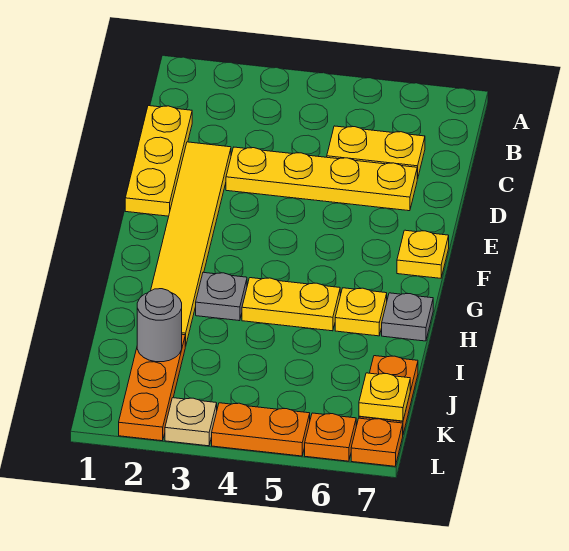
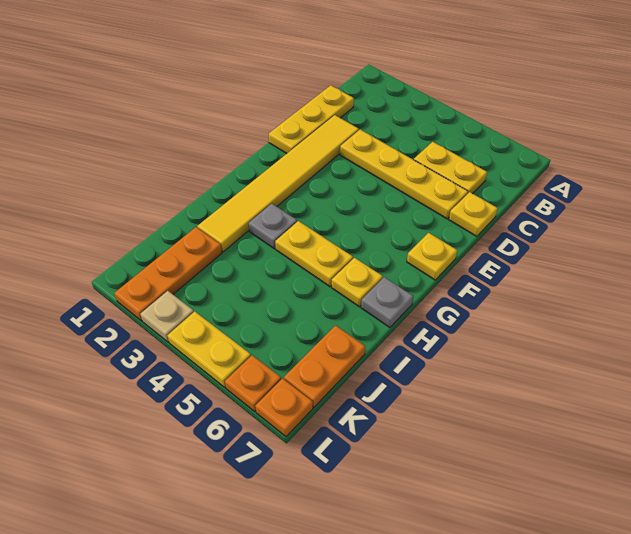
grey round brick J2 level 2 -> none
yellow plate K7 level 2 -> yellow plate D7 level 1
orange plate L4:L5 level 1 -> yellow plate L4:L5 level 1

